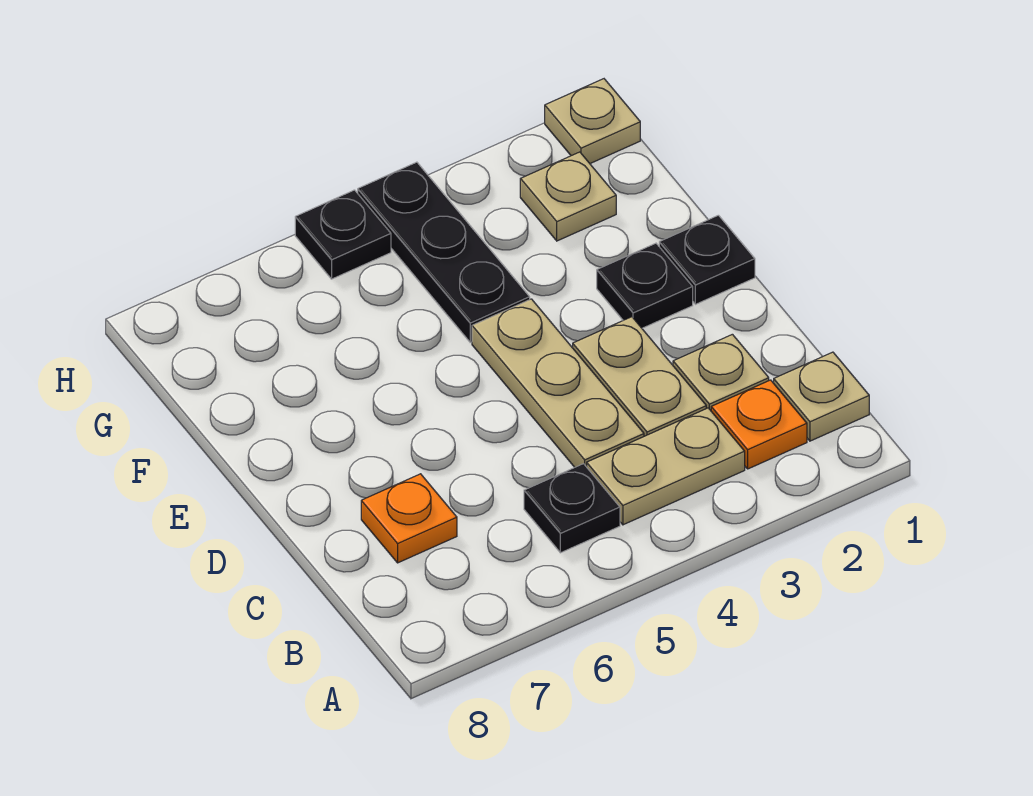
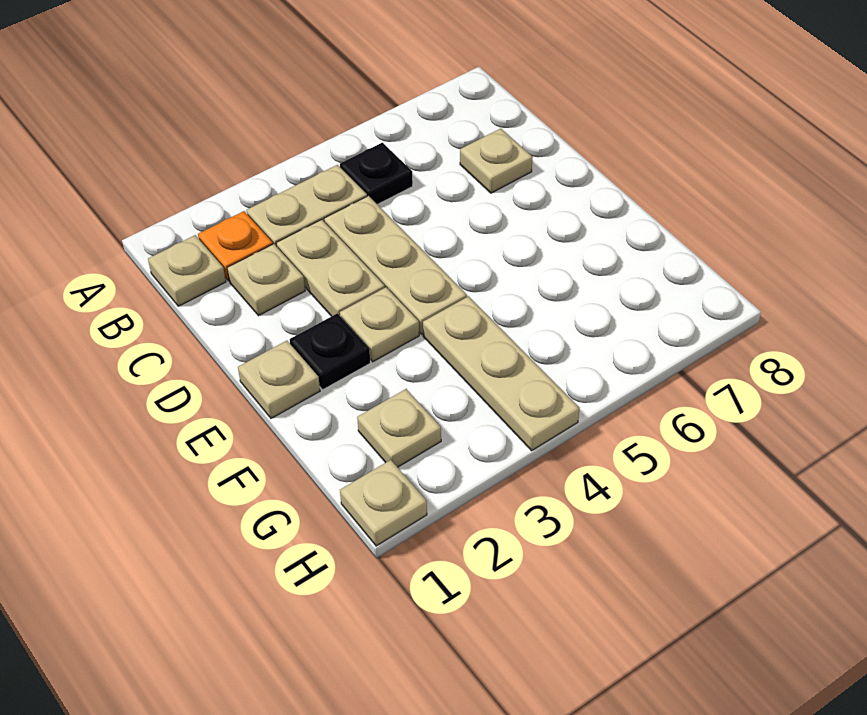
orange plate C7 level 1 -> tan plate C7 level 1
black plate E1 level 1 -> tan plate E1 level 1
none -> tan plate E3 level 1
black plate F4:H4 level 1 -> tan plate F4:H4 level 1
black plate H5 level 1 -> none

